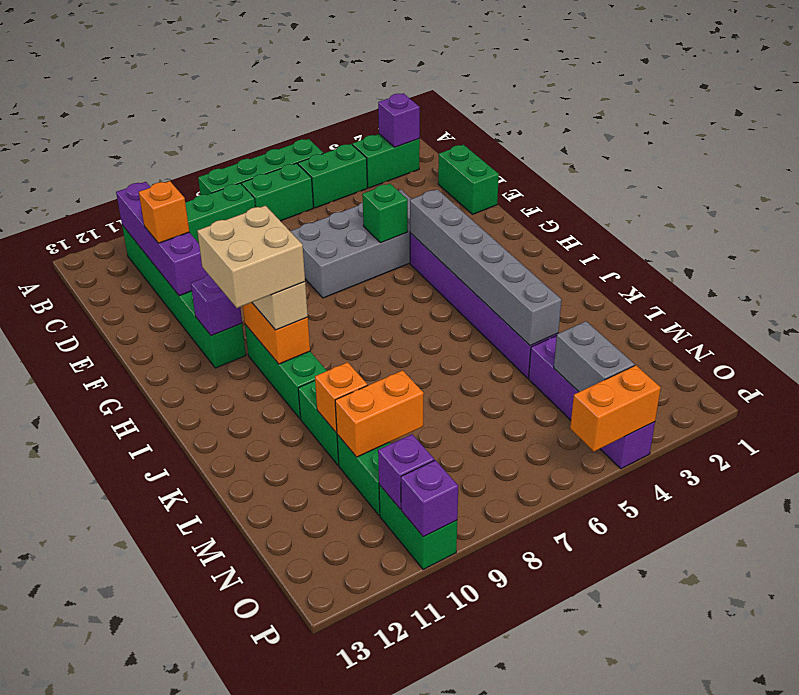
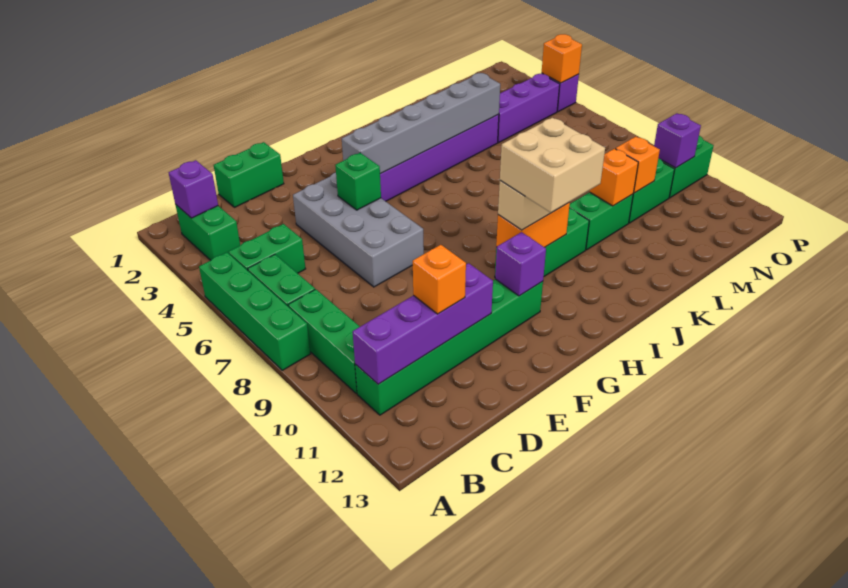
green brick B4:B5 level 1 -> green brick B5:C5 level 1
orange brick M9:M10 level 2 -> orange brick M10 level 2
grey brick N4:O4 level 2 -> none
orange brick P4:P5 level 2 -> orange brick P4 level 2
purple brick P10 level 2 -> none

